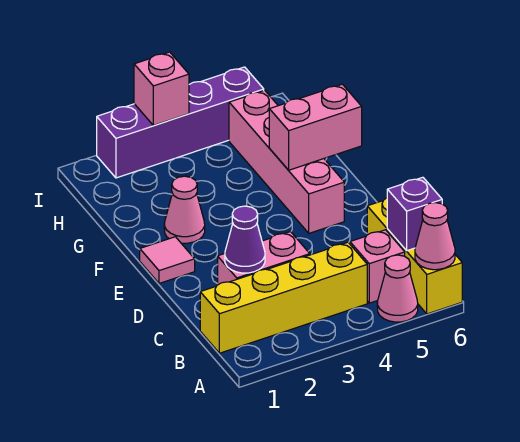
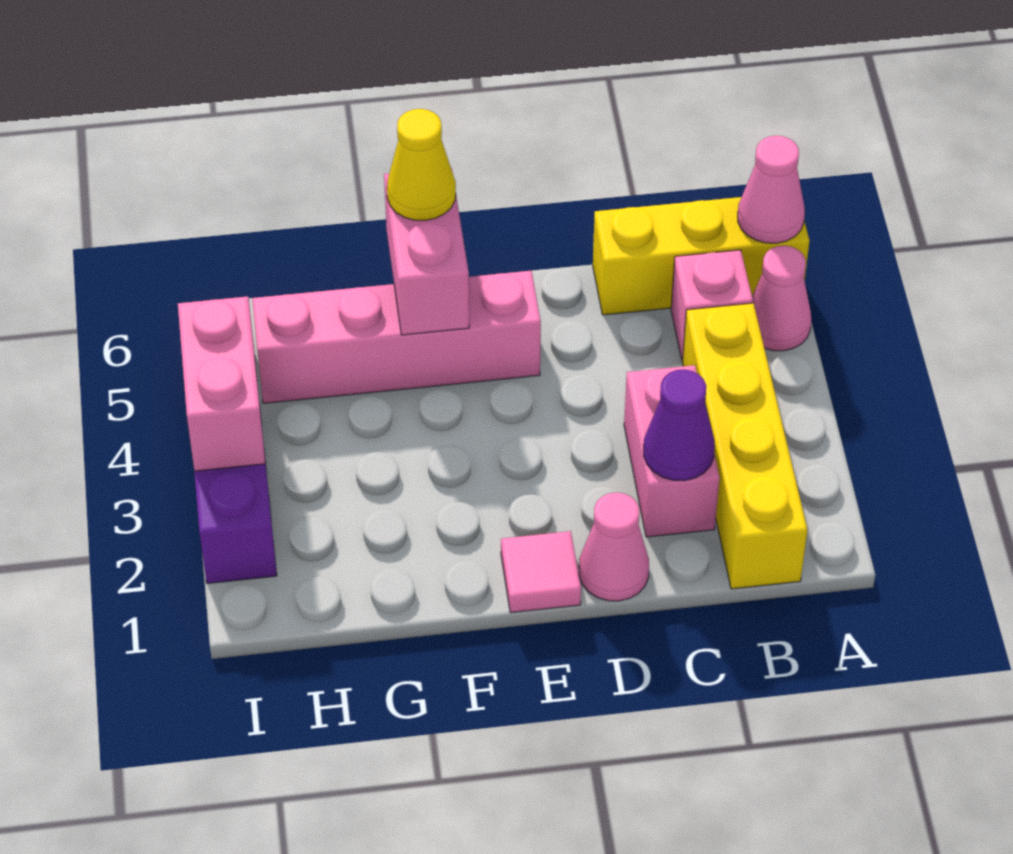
purple brick B6 level 2 -> none
pink cone F2 level 1 -> pink cone D1 level 1
none -> yellow cone F6 level 3
pink brick I3 level 2 -> pink brick I3:I4 level 2

